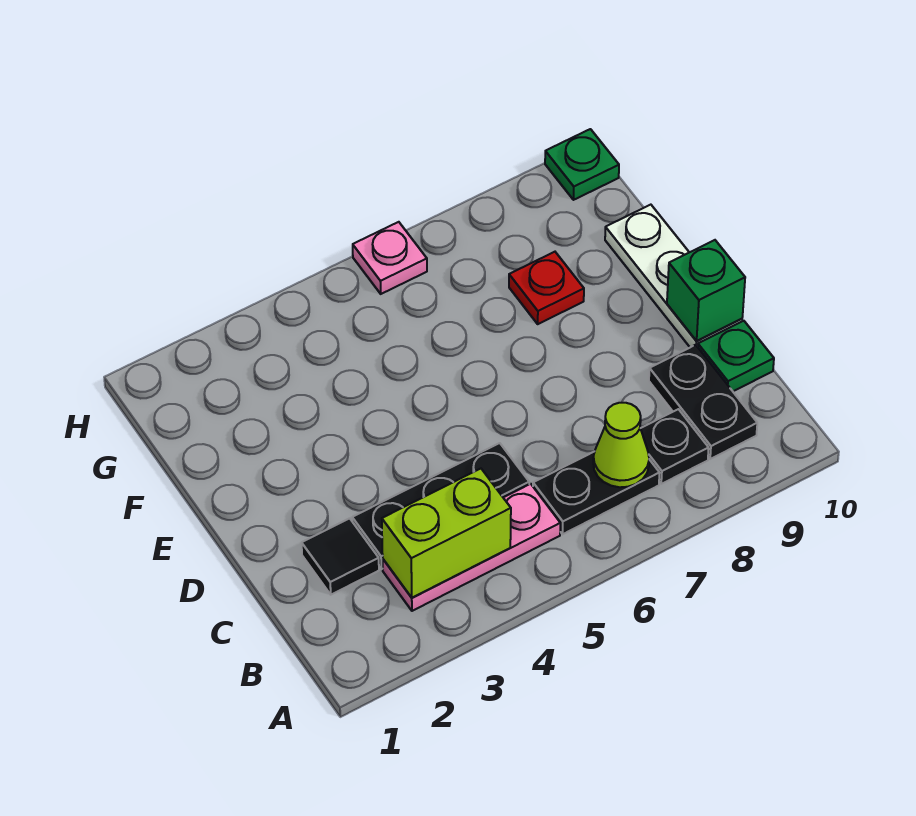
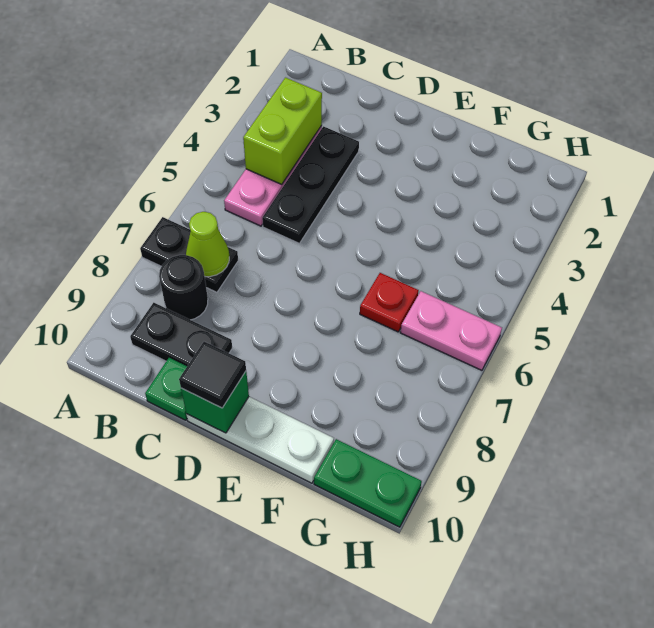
black plate B6:B7 level 1 -> black plate A7:B7 level 1
black plate B8 level 1 -> black round brick B8 level 1
black tile C2 level 1 -> black tile D10 level 3
red plate F8 level 1 -> red plate F6 level 1
pink plate H6 level 1 -> pink plate G6:H6 level 1
green plate H10 level 1 -> green plate G10:H10 level 1

